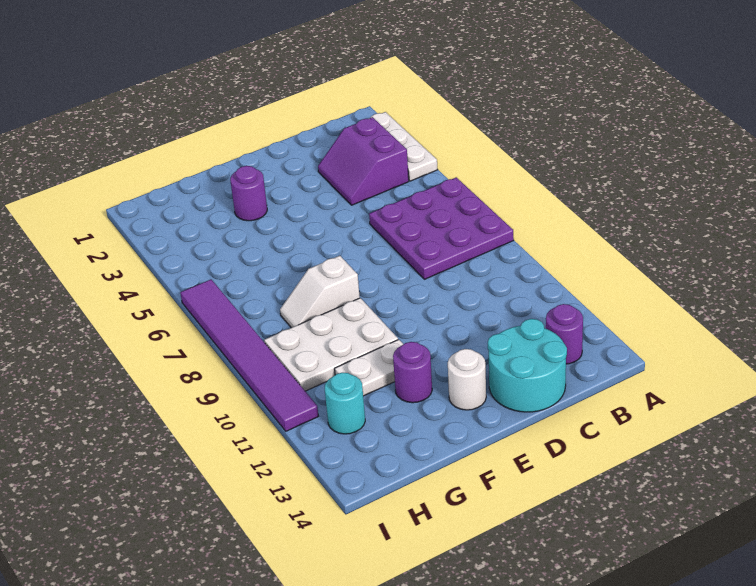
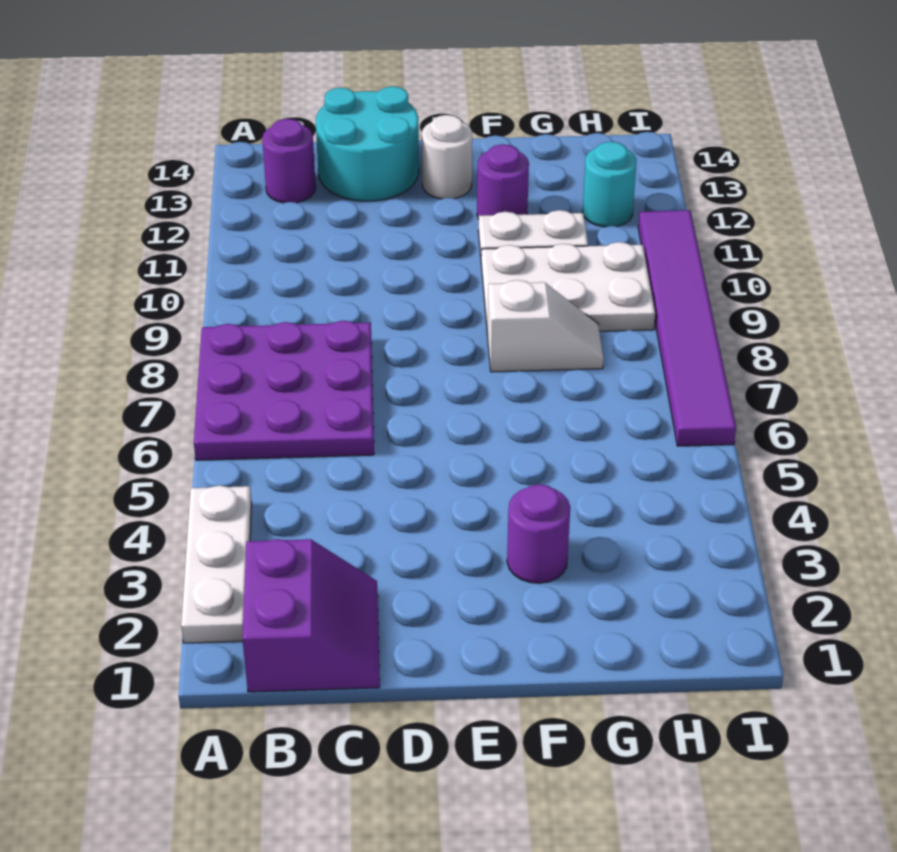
purple slope B3:C4 level 1 top B -> purple slope B1:C2 level 1 top B

